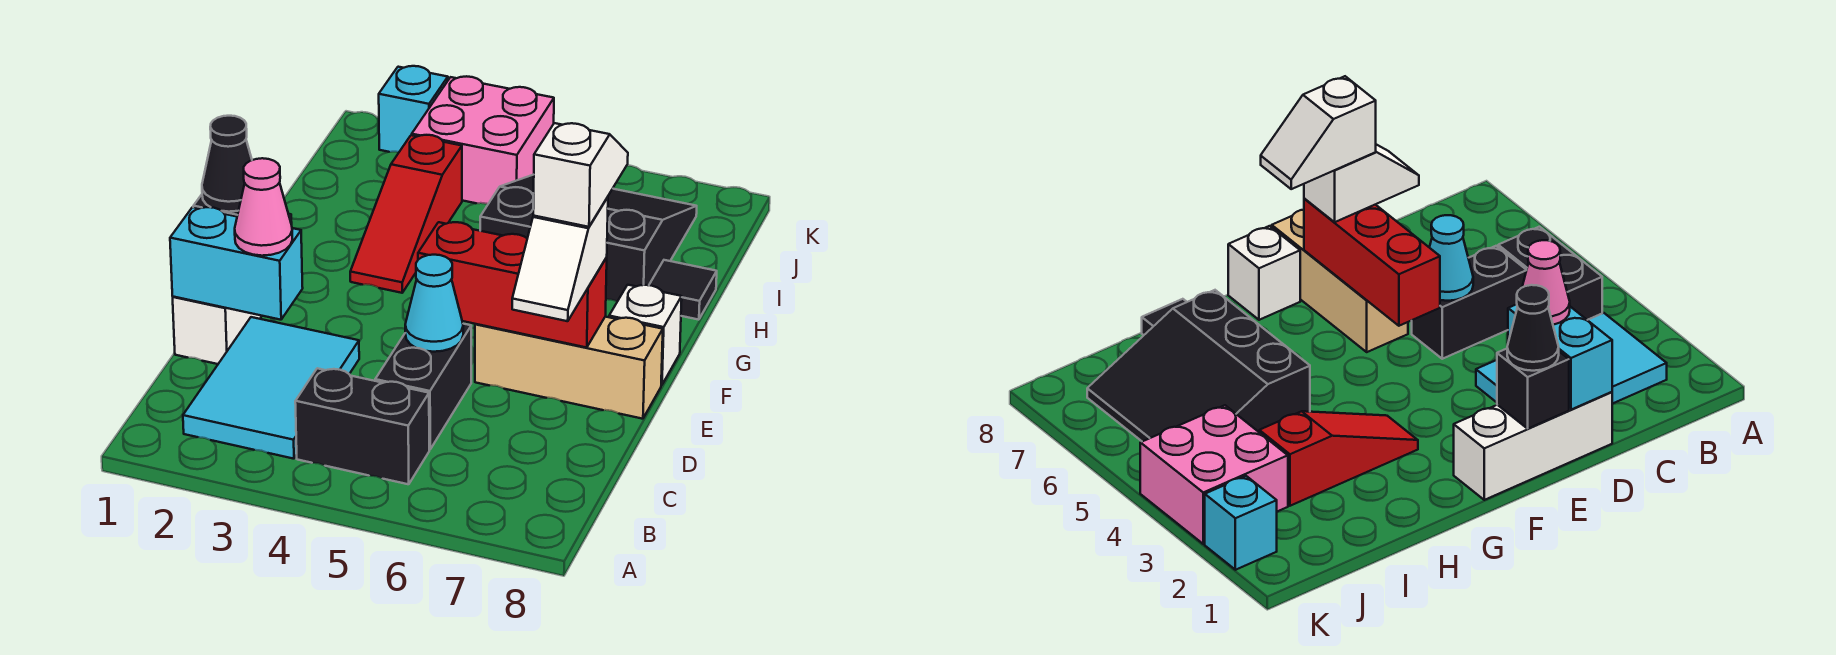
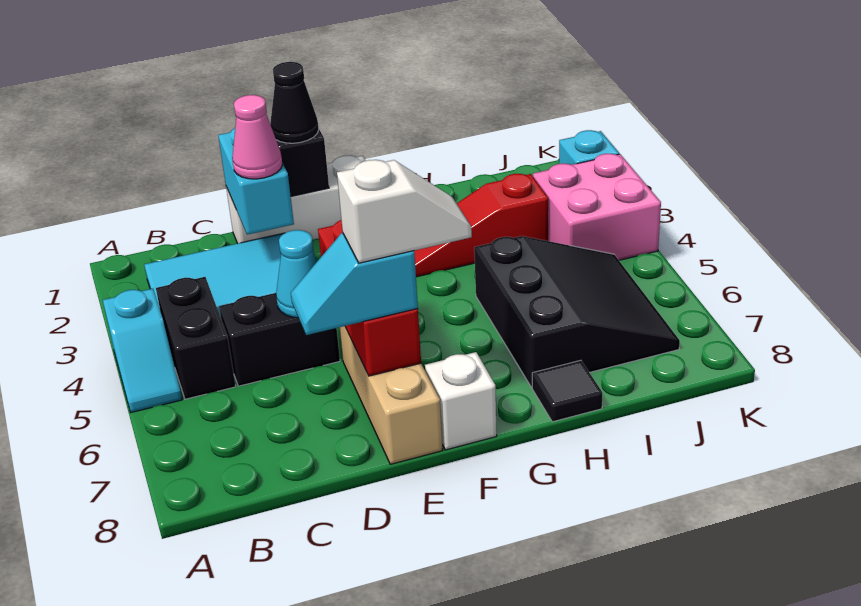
none -> cyan slope A4:A5 level 1 top 4
white slope D7:E7 level 3 top E -> cyan slope D7:E7 level 3 top E

